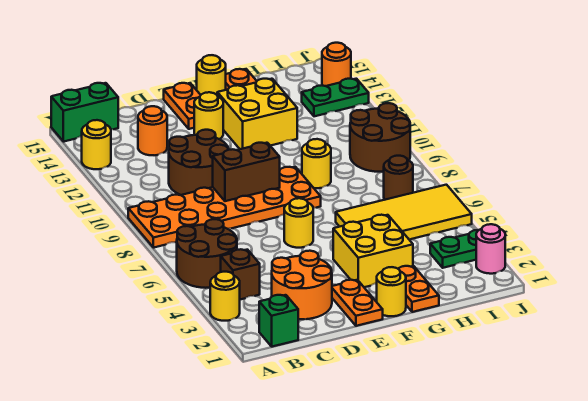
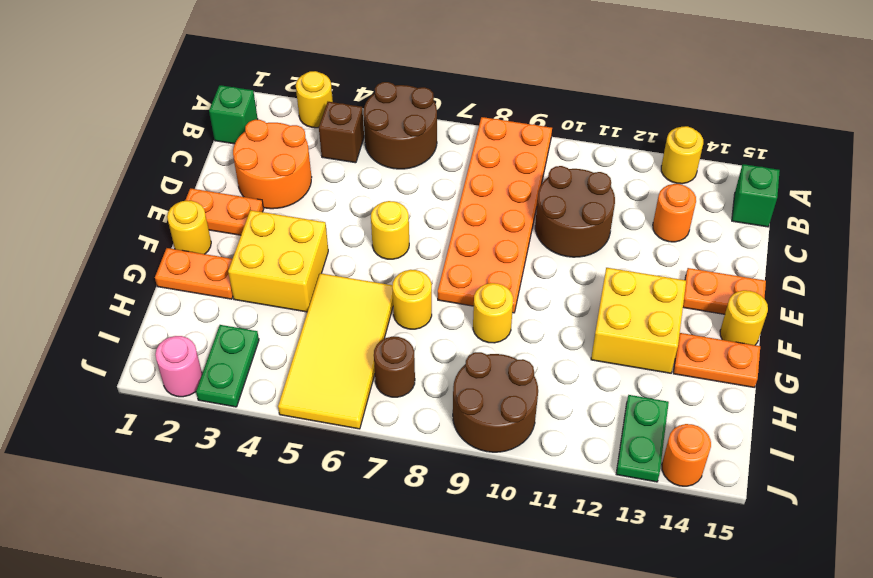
green brick A15:B15 level 1 -> green brick B15 level 1
brown brick D9:E9 level 2 -> none
yellow round brick E13 level 1 -> yellow round brick G7 level 1

